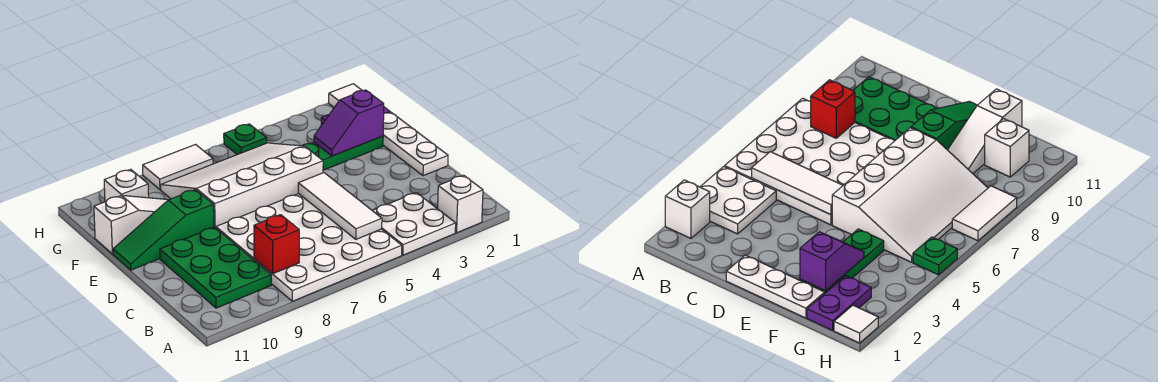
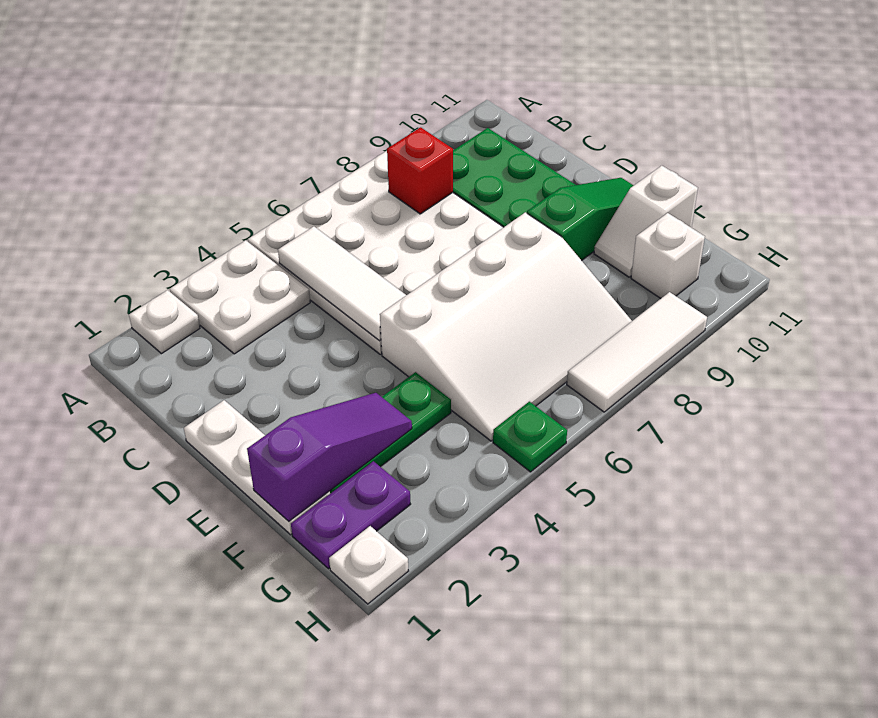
white brick A2 level 1 -> white plate A2 level 1
purple slope F2:F3 level 2 top 2 -> purple slope F1:F3 level 2 top 1
white slope F9:F11 level 1 top 11 -> white slope F10:F11 level 1 top 11
white tile H1 level 1 -> white plate H1 level 1
white tile H7:H8 level 1 -> white tile H7:H9 level 1

